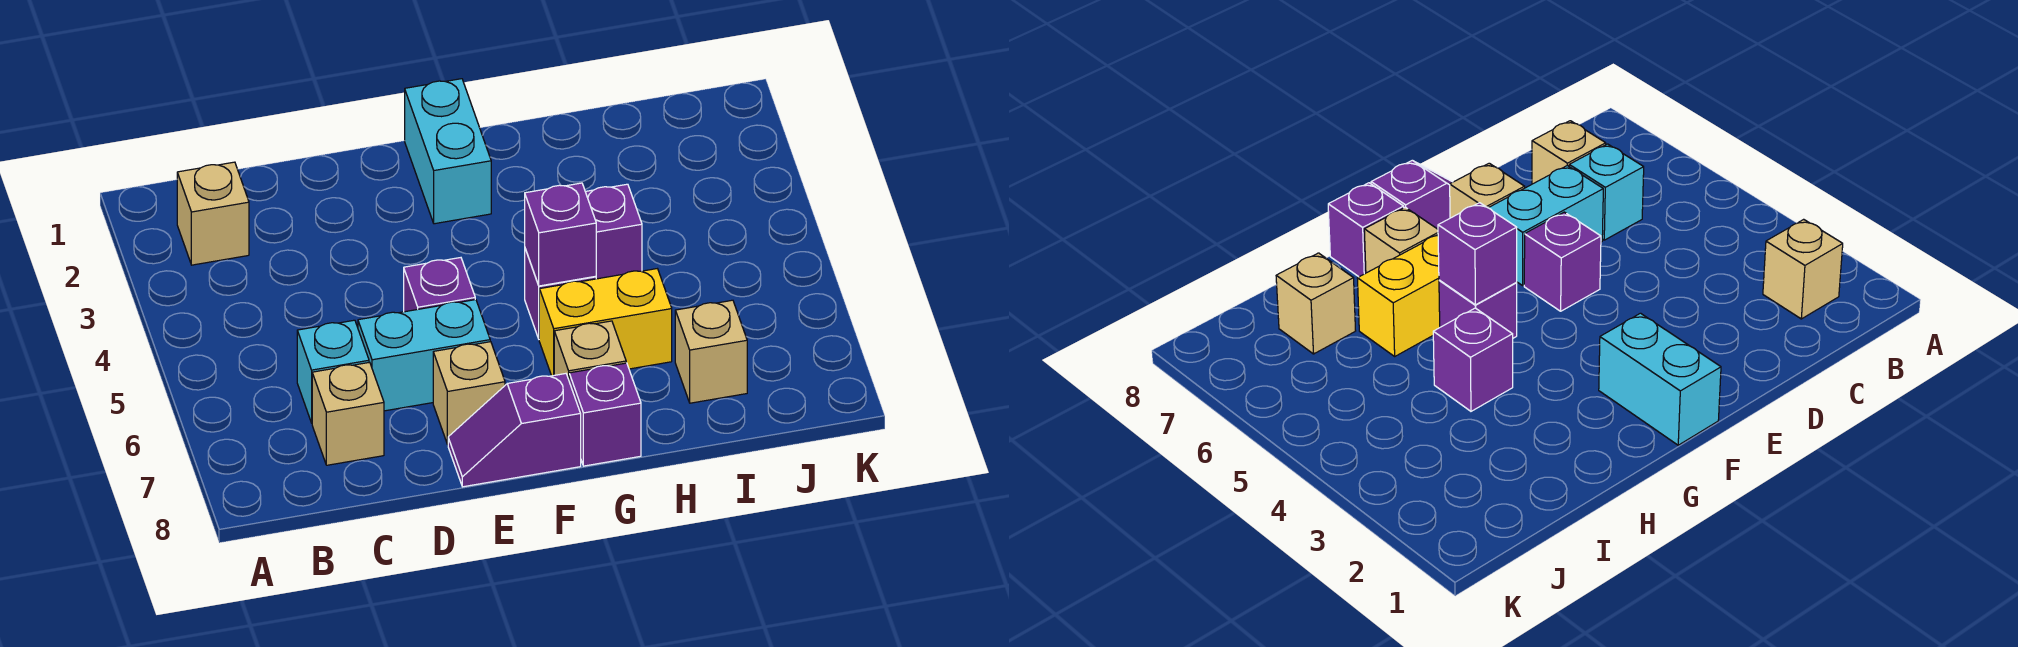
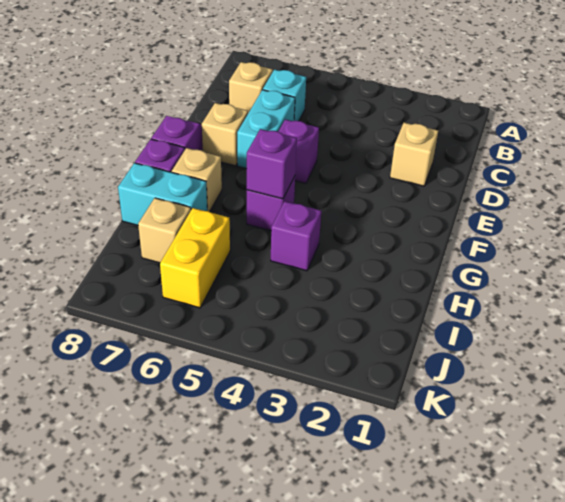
tan brick B2 level 1 -> tan brick D2 level 1
cyan brick F1:F2 level 1 -> cyan brick H7:H8 level 1
yellow brick G6:H6 level 1 -> yellow brick I6:J6 level 1

